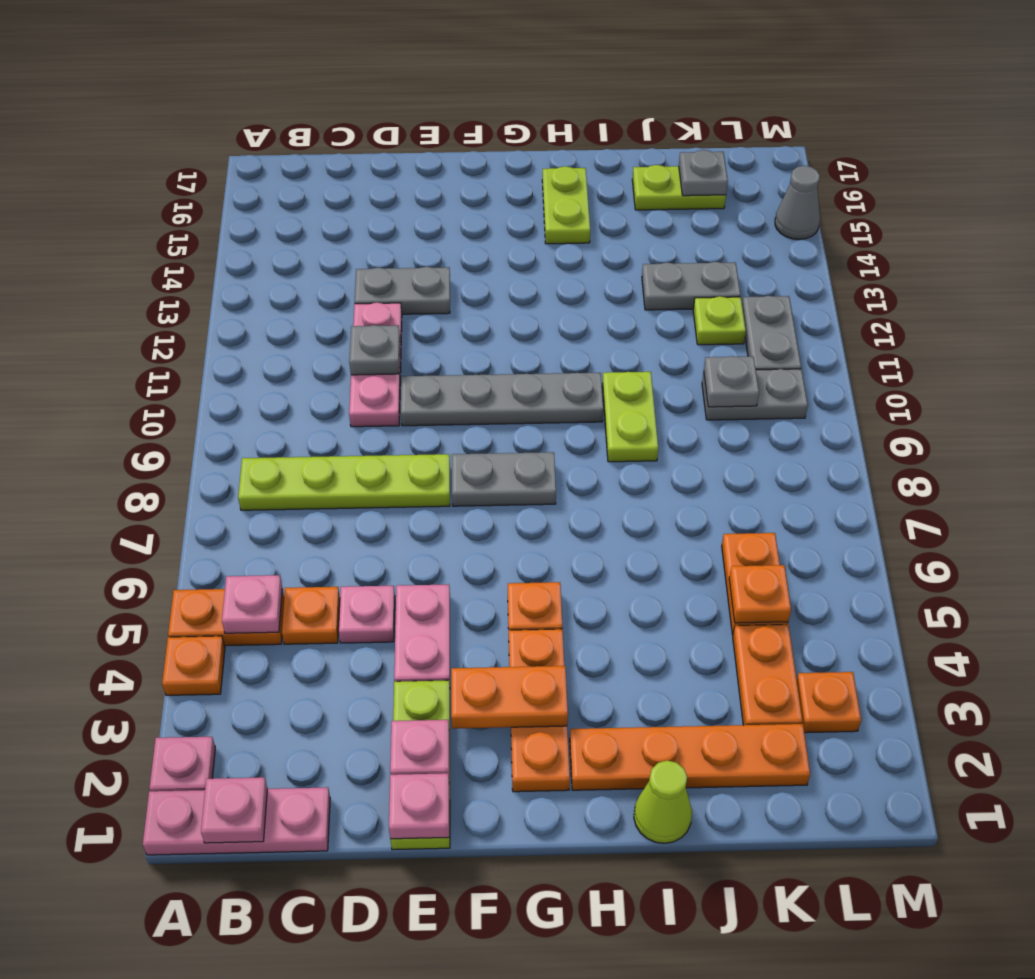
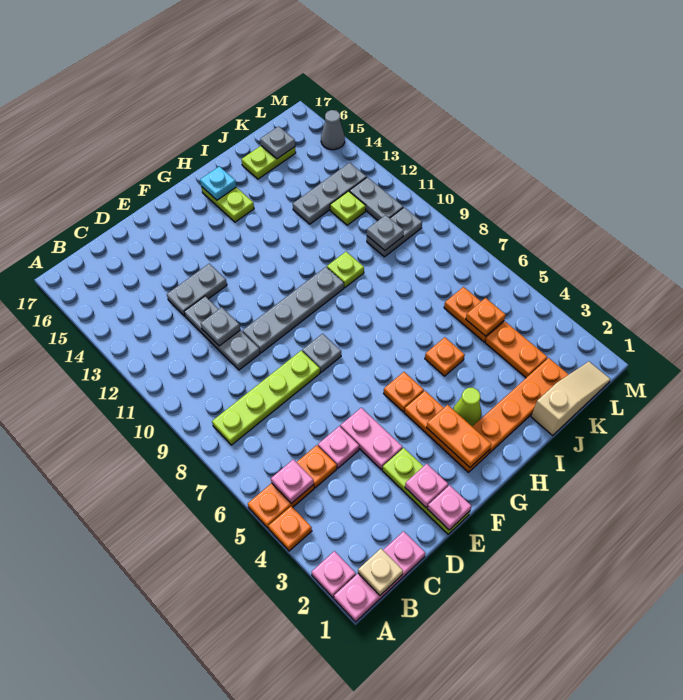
pink plate B1 level 2 -> tan plate B1 level 2
pink plate D10:D12 level 1 -> grey plate D10:D12 level 1
orange plate F3:G3 level 2 -> orange plate G2:G3 level 2
grey plate F8:G8 level 1 -> grey plate F8 level 1
none -> cyan plate H16 level 2
lime cone I1 level 1 -> lime cone H3 level 1
lime plate I9:I10 level 1 -> lime plate I10 level 1
none -> tan slope J1:L1 level 1 top J
grey plate J13:K13 level 1 -> grey plate J13:L13 level 1
orange plate L3 level 1 -> orange plate I5 level 1

